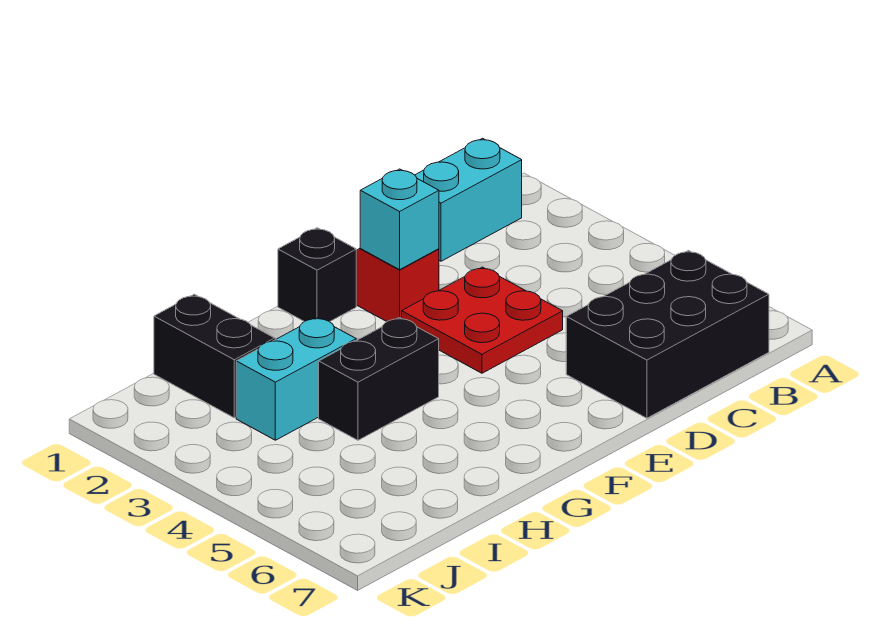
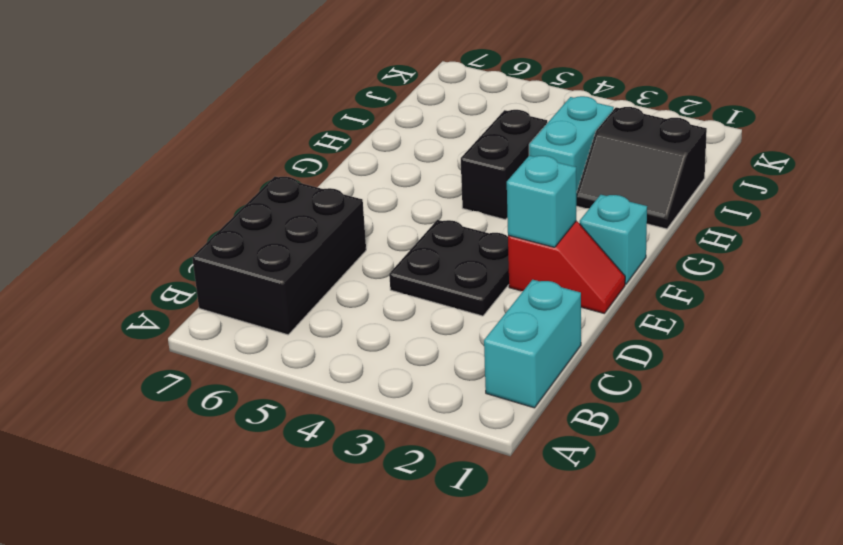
red plate D3:E4 level 1 -> black plate D3:E4 level 1
black brick F1 level 1 -> cyan brick F1 level 1

